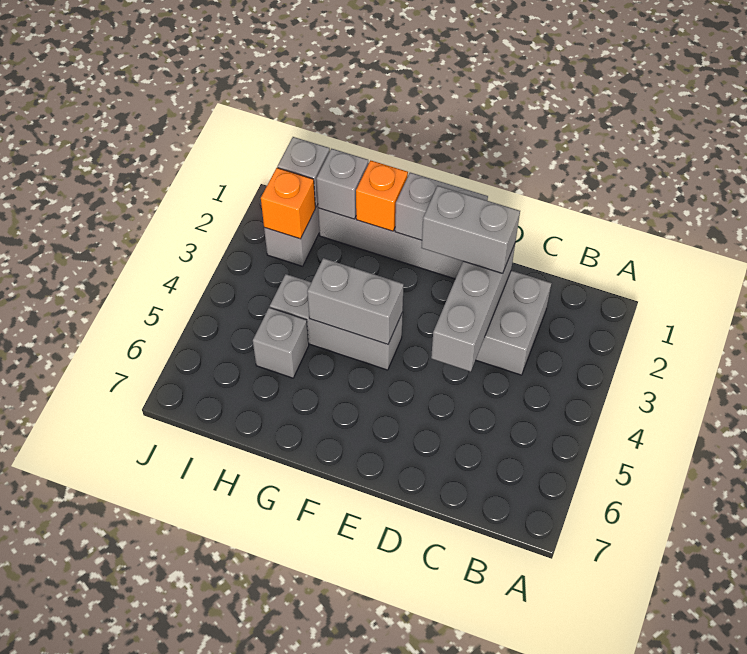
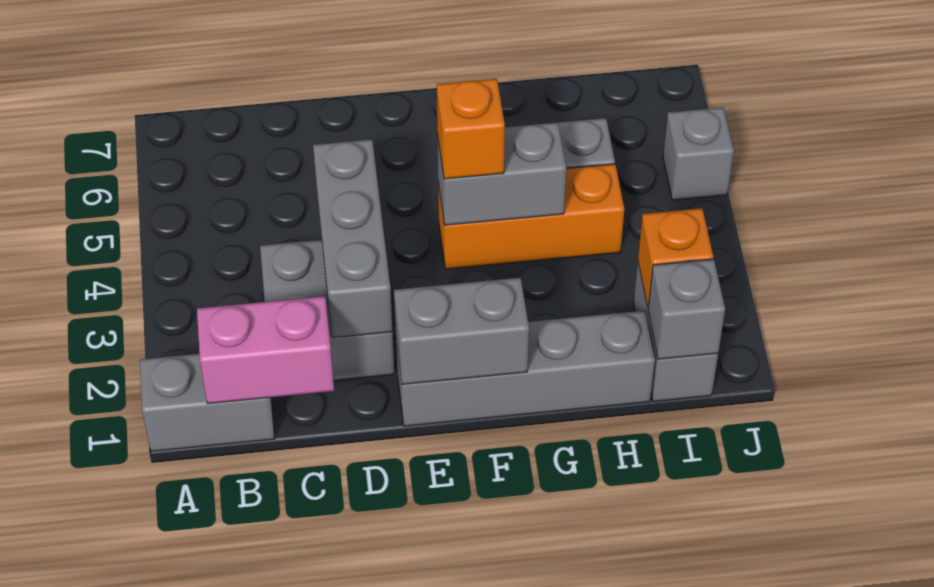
none -> pink brick B1:C1 level 2
grey brick D2:E2 level 3 -> grey brick A1:B1 level 1
grey brick F4:H4 level 1 -> orange brick F4:H4 level 1
orange brick G1 level 2 -> orange brick F4 level 3
grey brick H1 level 2 -> grey brick J5 level 1

